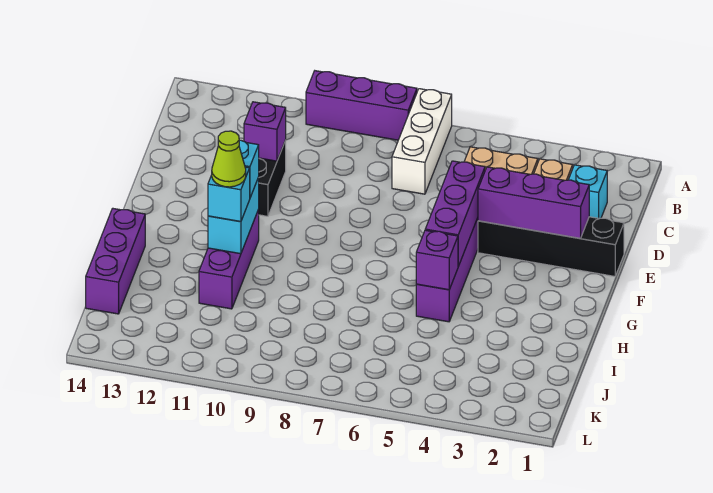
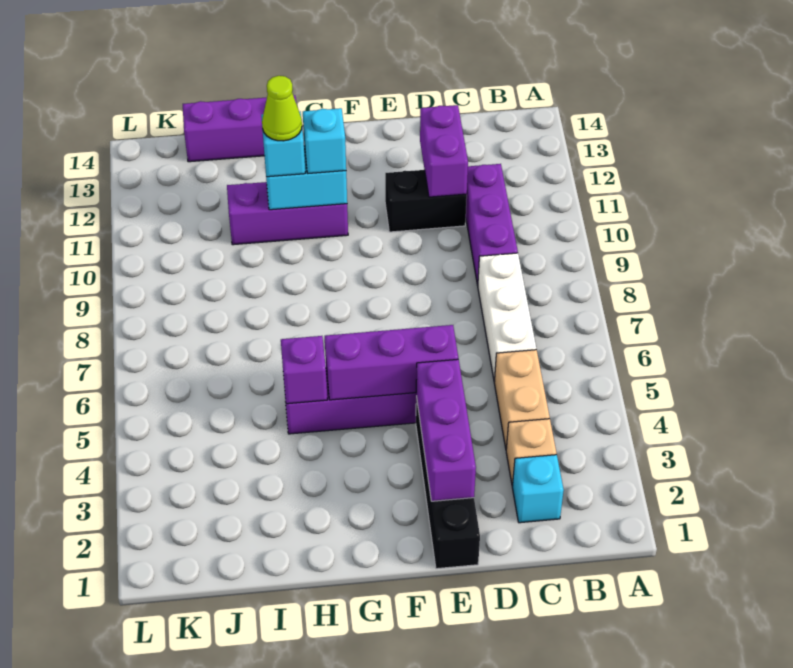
white brick A7:C7 level 1 -> white brick C6:C8 level 1
purple brick A8:A10 level 1 -> purple brick C9:C11 level 1
purple brick D11 level 2 -> purple brick D11:D12 level 2

